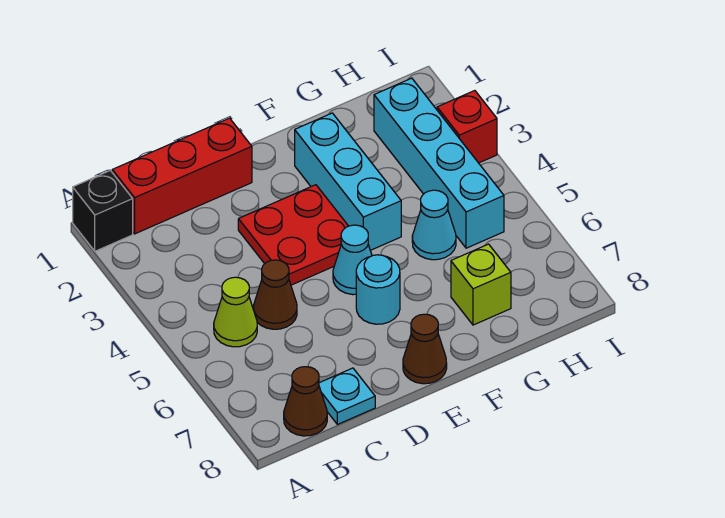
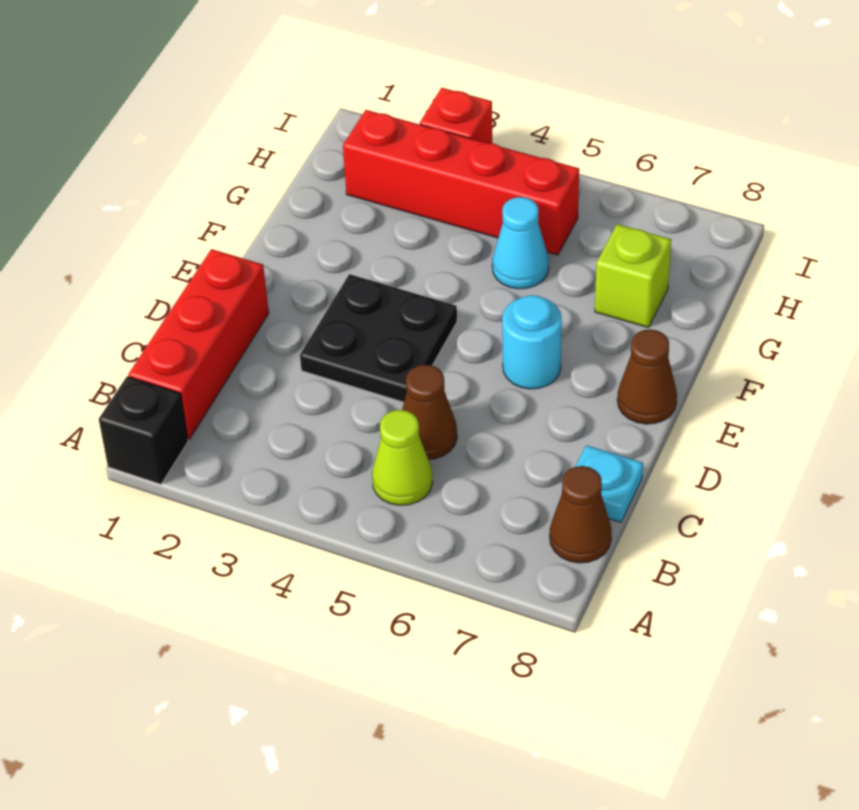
red plate D3:E4 level 1 -> black plate D3:E4 level 1
cyan cone E5 level 1 -> none
cyan brick F2:F4 level 1 -> none
cyan brick H2:H5 level 1 -> red brick H2:H5 level 1

